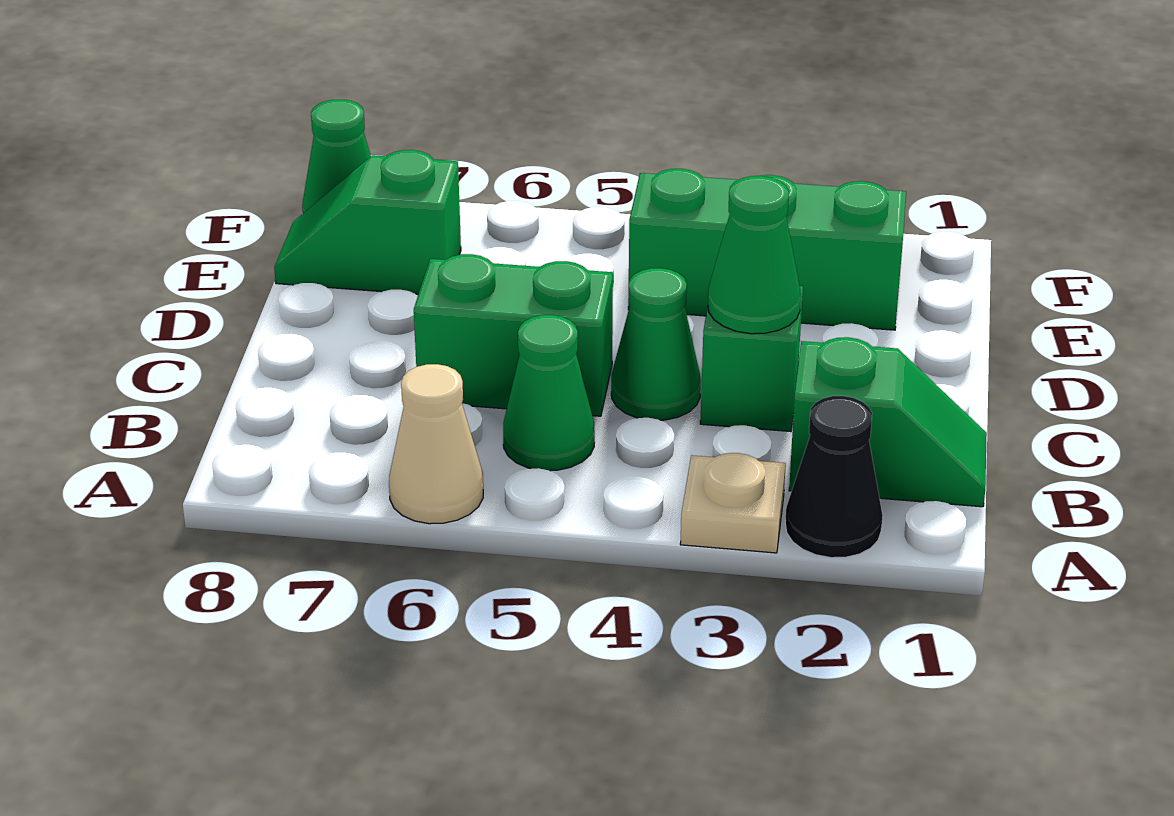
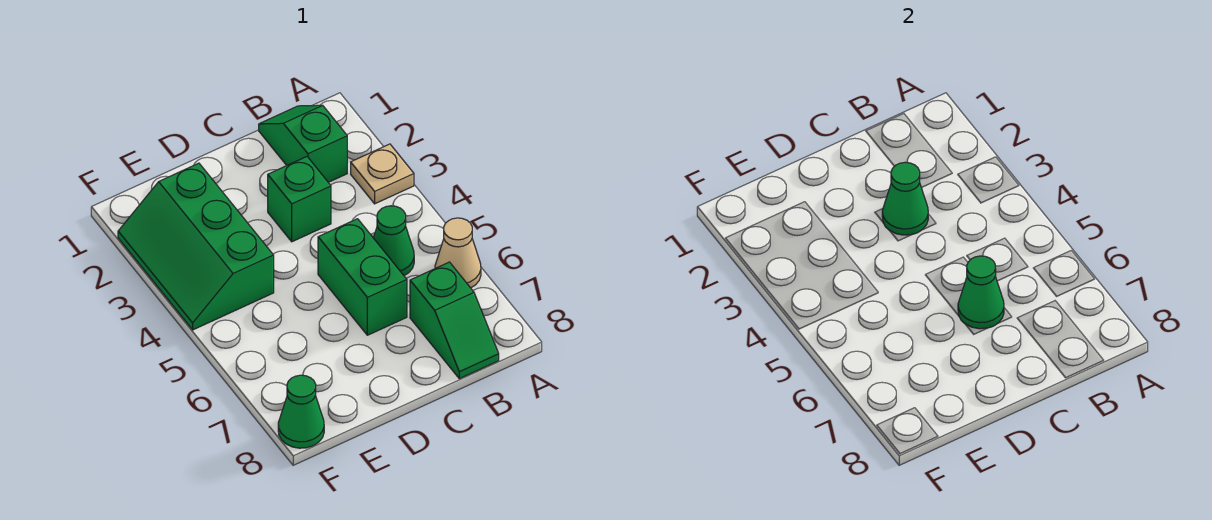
black cone A2 level 1 -> none
green cone C4 level 1 -> green cone C6 level 2
green slope E7:E8 level 1 top 7 -> green slope B7:B8 level 1 top 7

